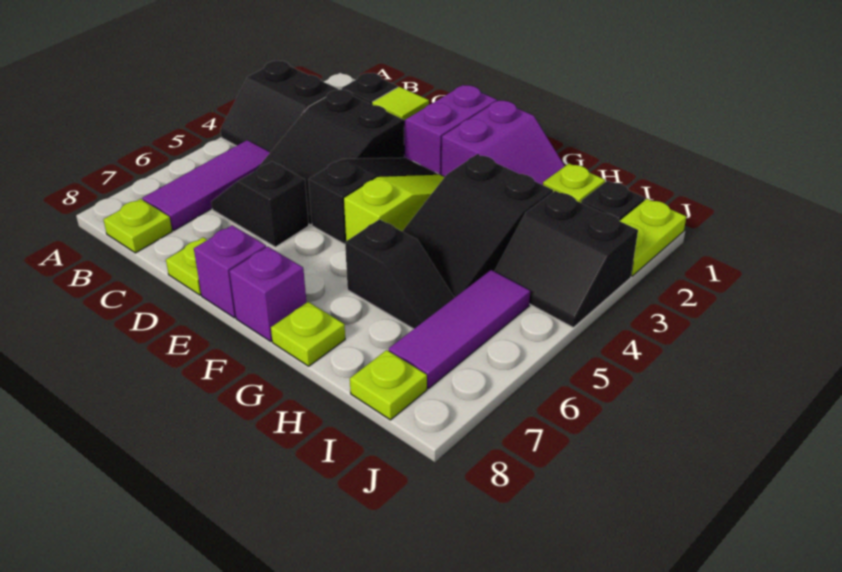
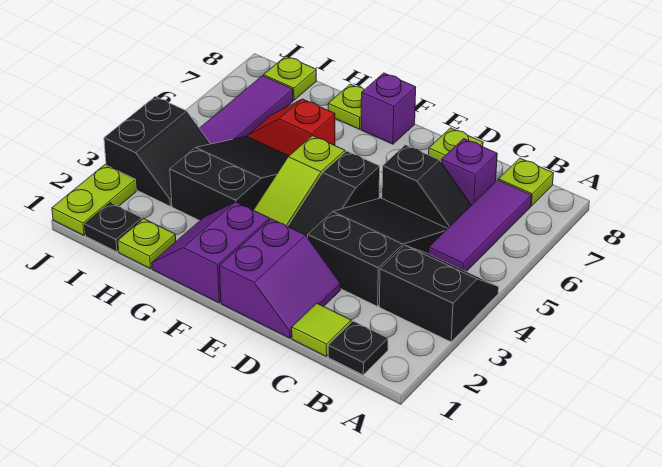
purple brick E8 level 1 -> purple brick C7 level 1
black slope G6:H6 level 1 top G -> red slope G6:H6 level 1 top G
black slope I3:J4 level 1 top 3 -> black slope I3:J4 level 1 top J

